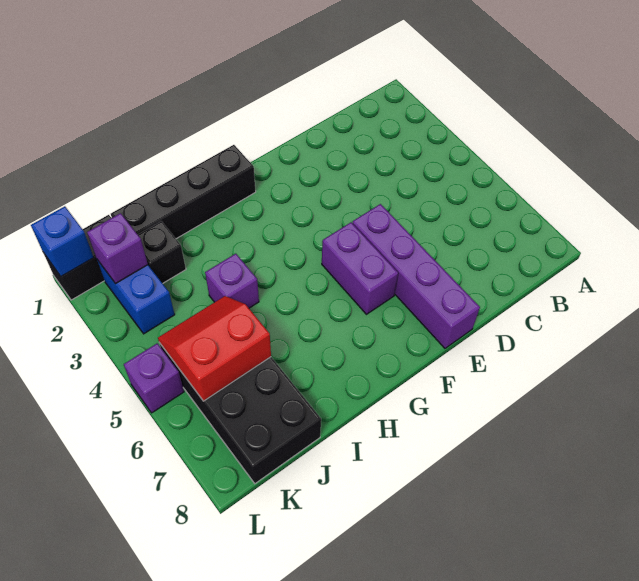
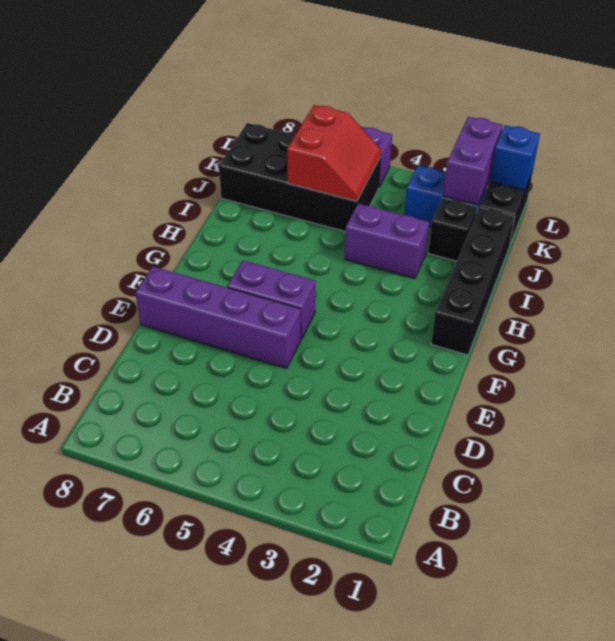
purple brick I4 level 1 -> purple brick I3:I4 level 1
purple brick K2 level 2 -> purple brick K2:L2 level 2

